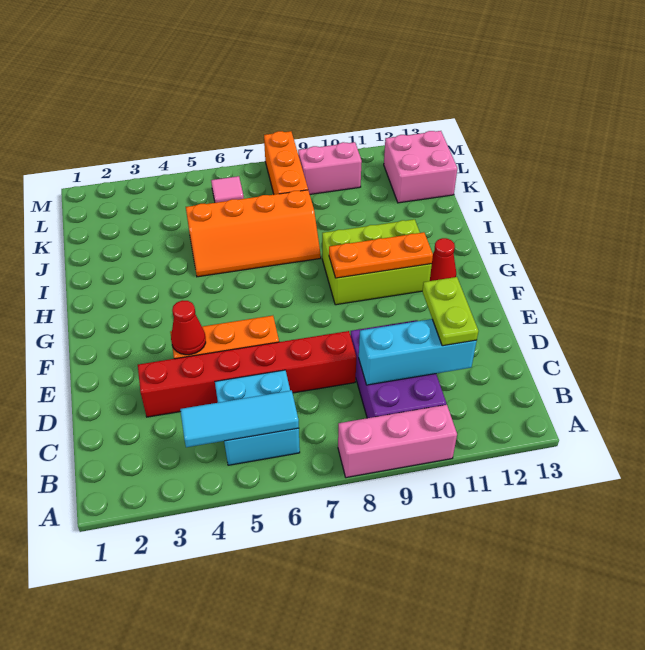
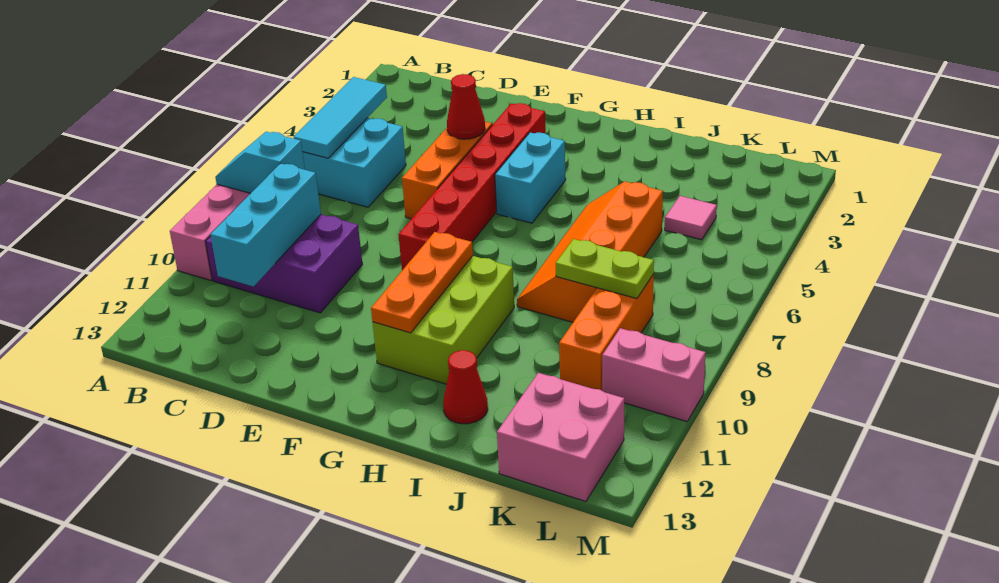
none -> cyan slope A8:B8 level 2 top B
lime plate C11:D11 level 3 -> lime plate J8:K8 level 2
red brick D3:D8 level 1 -> red brick F3:F8 level 1
none -> cyan brick G4:G5 level 1
red cone G12 level 1 -> red cone I12 level 1
orange brick K8:M8 level 1 -> orange brick K8:K10 level 1
pink tile L6 level 1 -> pink tile K4 level 1
pink brick L9:L10 level 1 -> pink brick L10:M10 level 1

